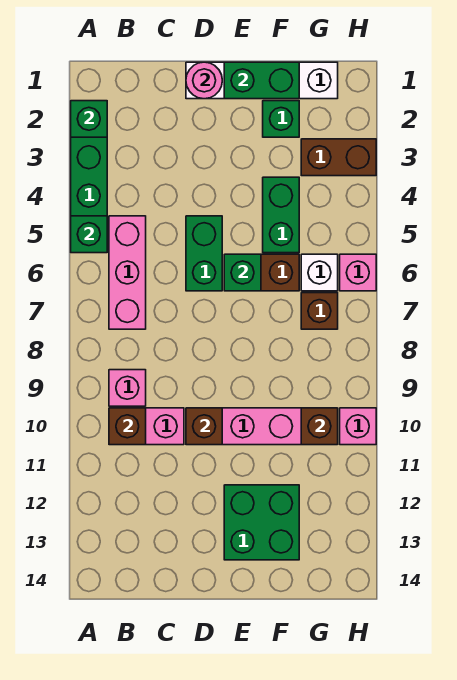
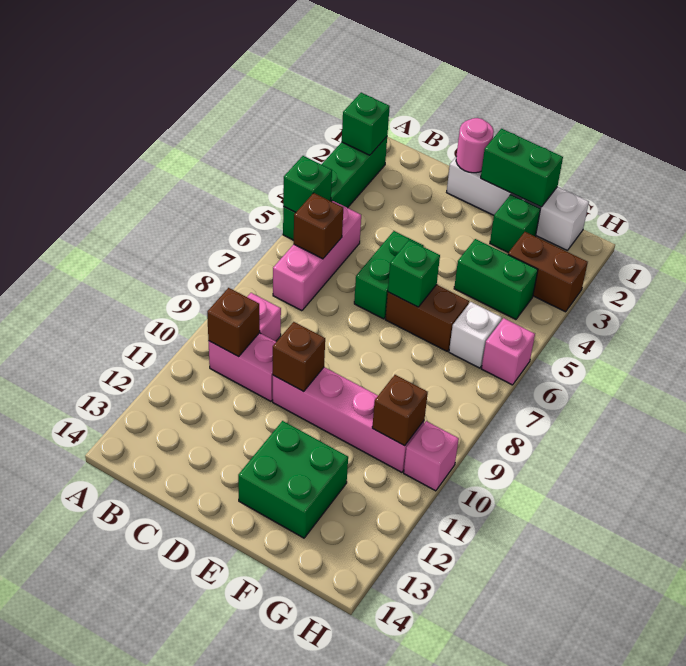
green brick F4:F5 level 1 -> green brick F4:G4 level 1
brown brick G7 level 1 -> brown brick B6 level 2

